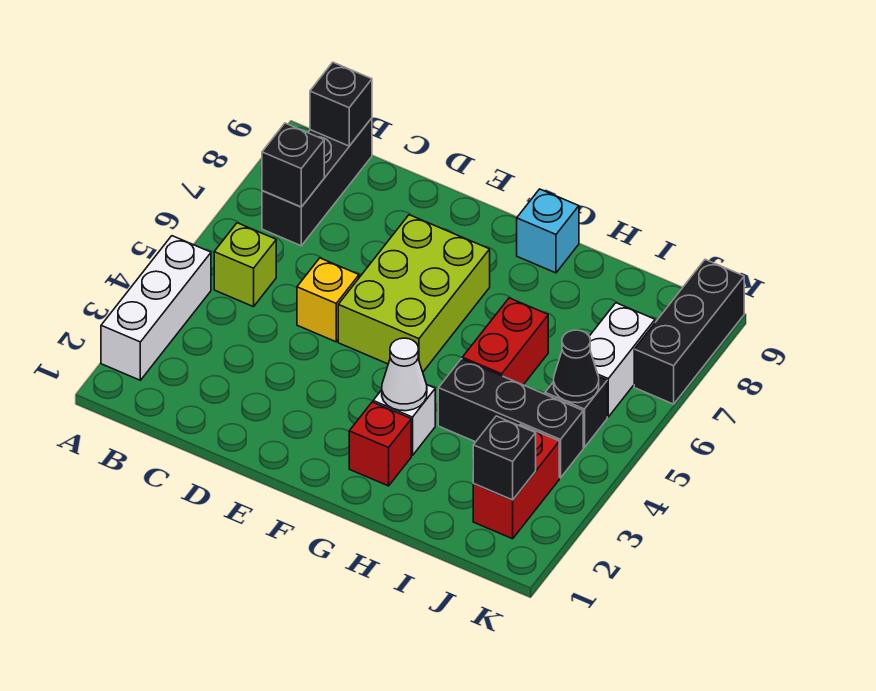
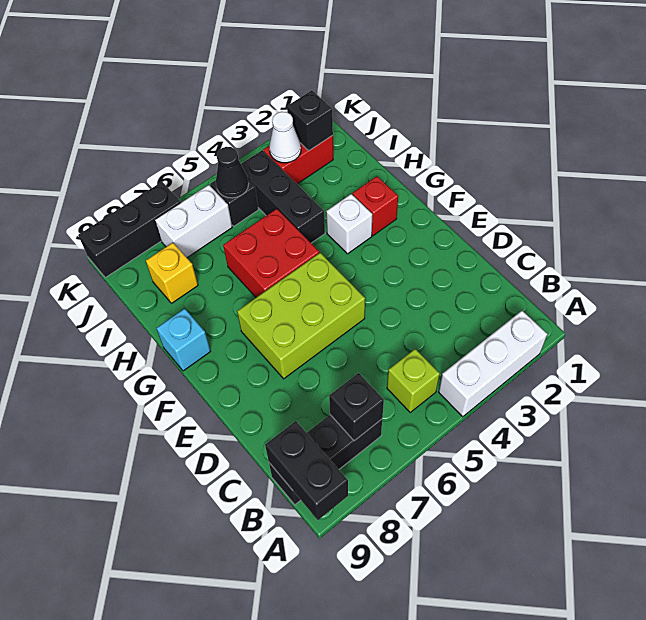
black brick B9 level 2 -> black brick A9:B9 level 2
yellow brick D5 level 1 -> yellow brick I8 level 1
white cone G3 level 2 -> white cone J3 level 2
red brick H5:H6 level 1 -> red brick G5:H6 level 1

